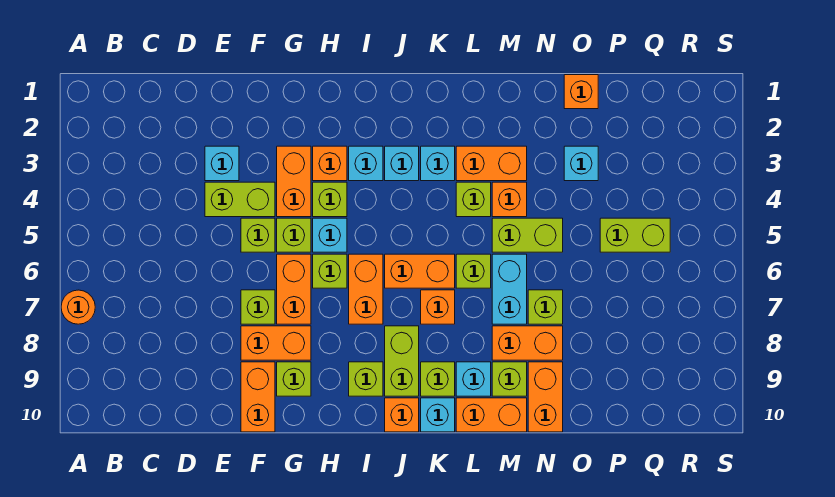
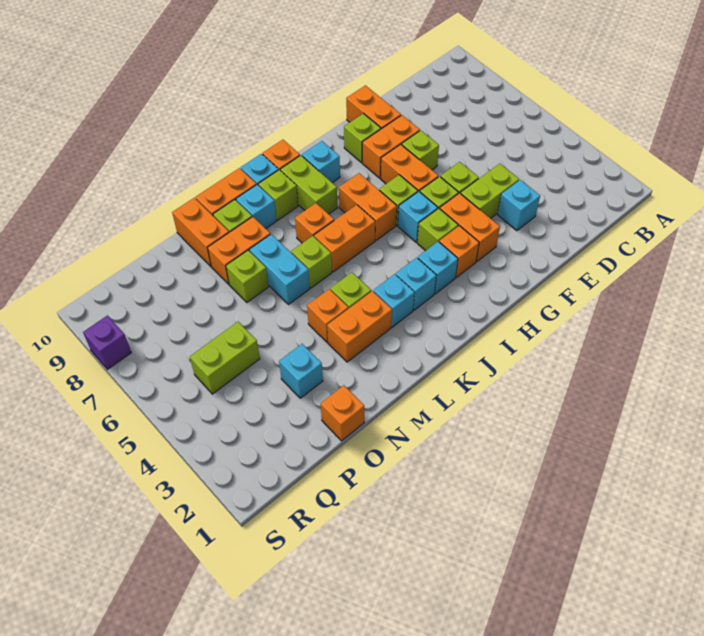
orange round brick A7 level 1 -> none
lime brick I9 level 1 -> cyan brick I9 level 1
lime brick M5:N5 level 1 -> none
none -> purple brick S8 level 1

